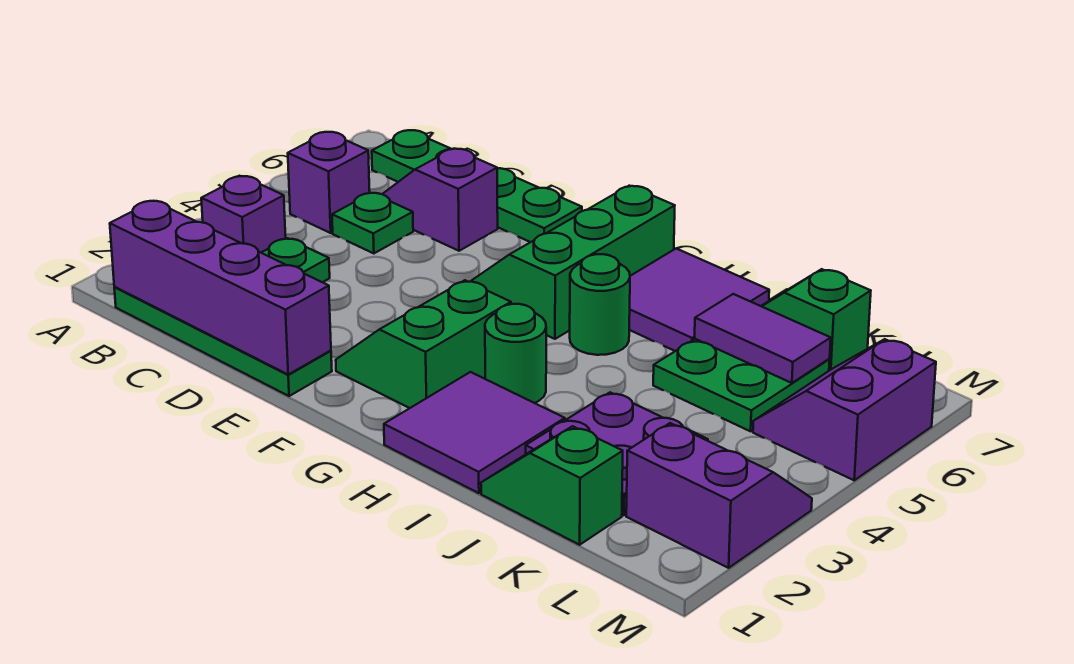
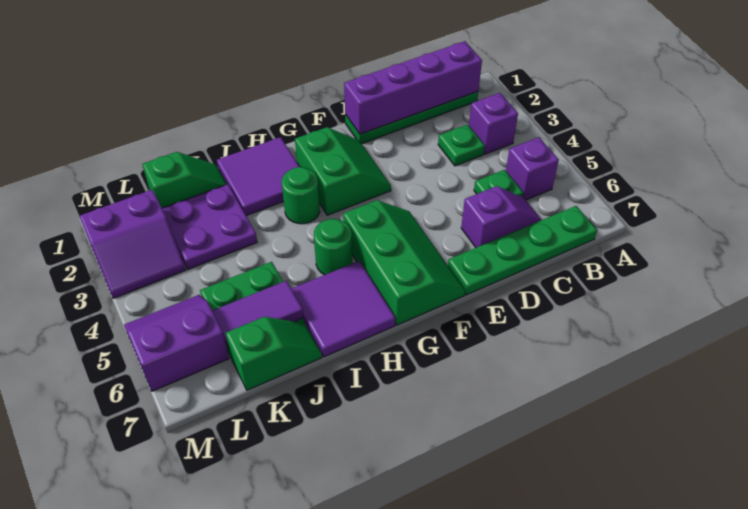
purple slope L5:M6 level 1 top M -> purple slope L5:M6 level 1 top 6

